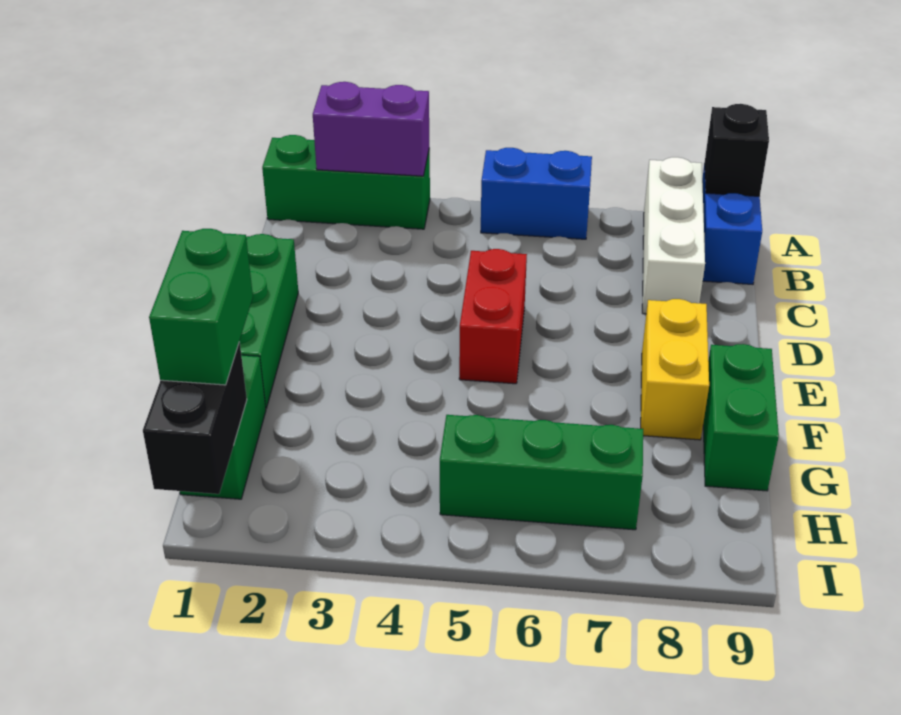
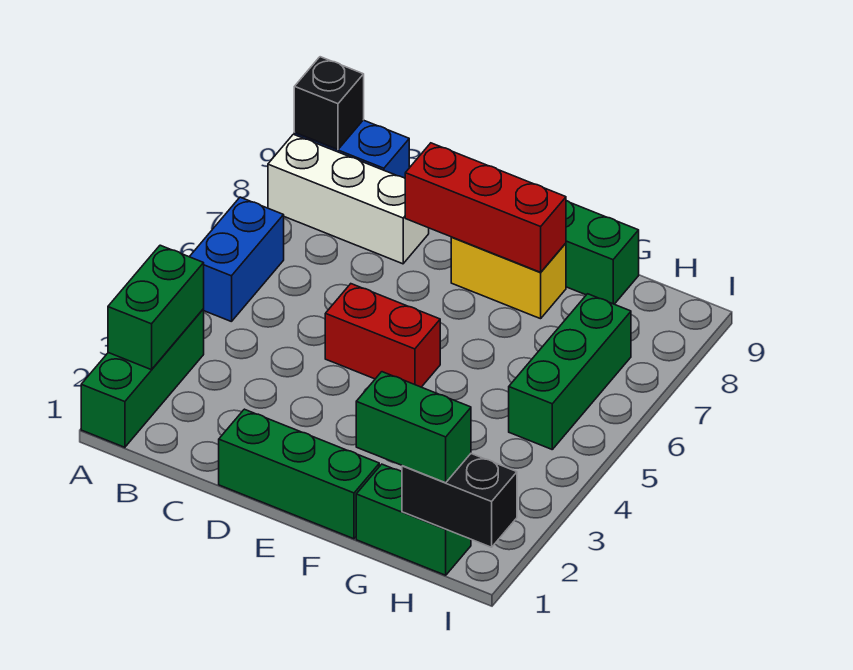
purple brick A2:A3 level 2 -> green brick A2:A3 level 2
none -> red brick D8:F8 level 2

